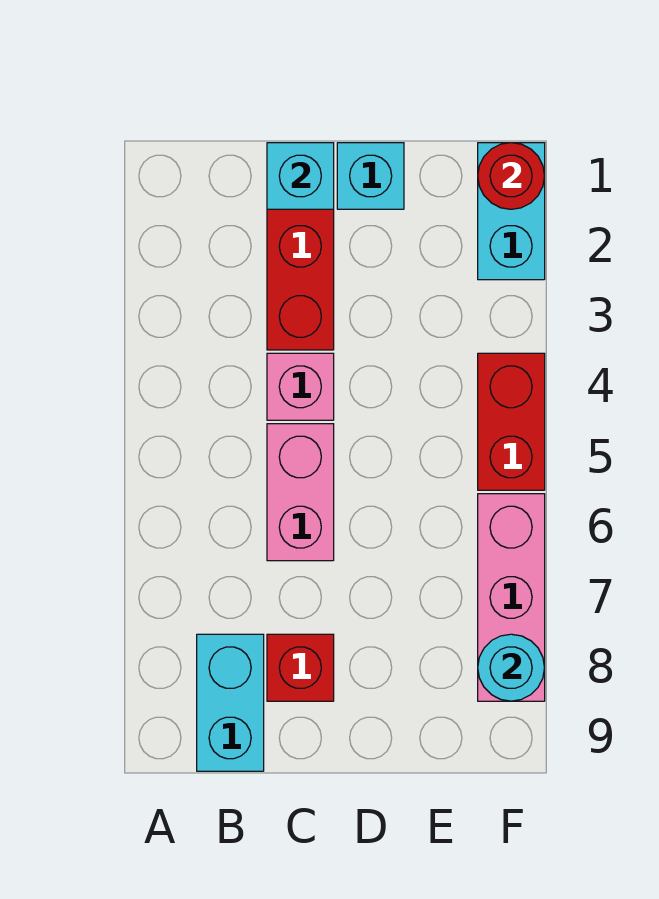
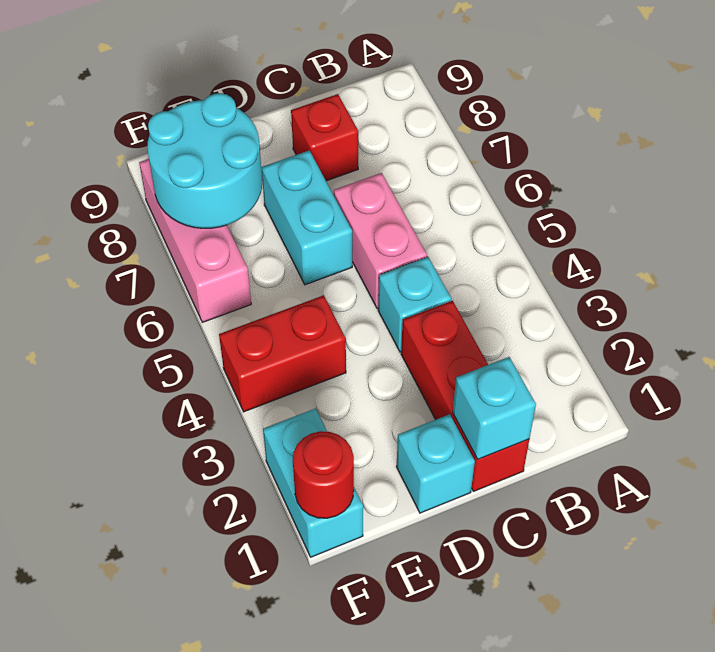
cyan brick B8:B9 level 1 -> cyan brick D6:D7 level 1
pink brick C4 level 1 -> cyan brick C4 level 1
red brick F4:F5 level 1 -> red brick E4:F4 level 1
cyan round brick F8 level 2 -> cyan round brick E7:F8 level 2

